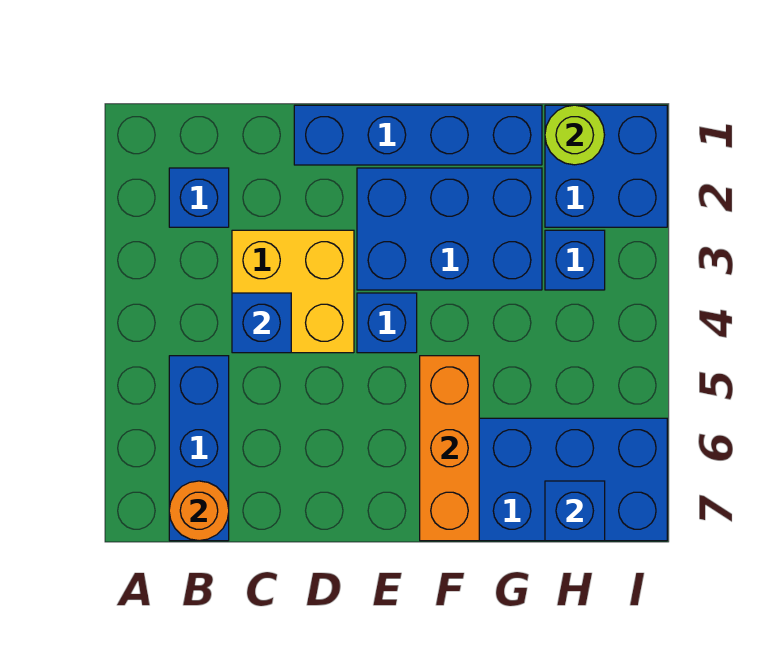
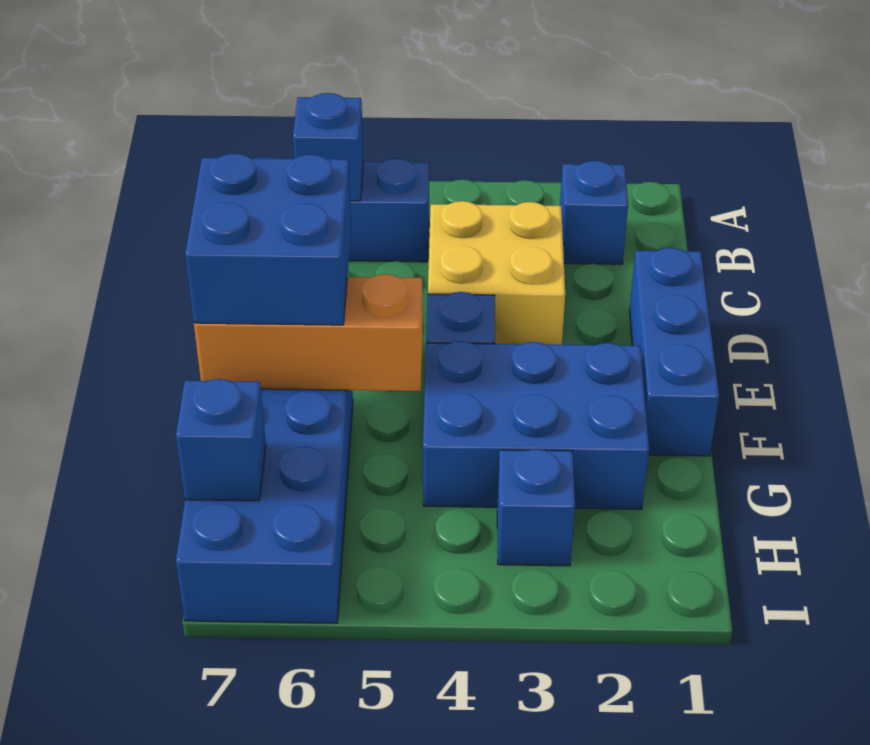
orange round brick B7 level 2 -> none
blue brick C4 level 2 -> blue brick B6 level 2
blue brick D1:G1 level 1 -> blue brick D1:F1 level 1
blue brick E2:G3 level 1 -> blue brick F2:G4 level 1
blue brick H1:I2 level 1 -> blue brick E6:F7 level 3
lime round brick H1 level 2 -> none

